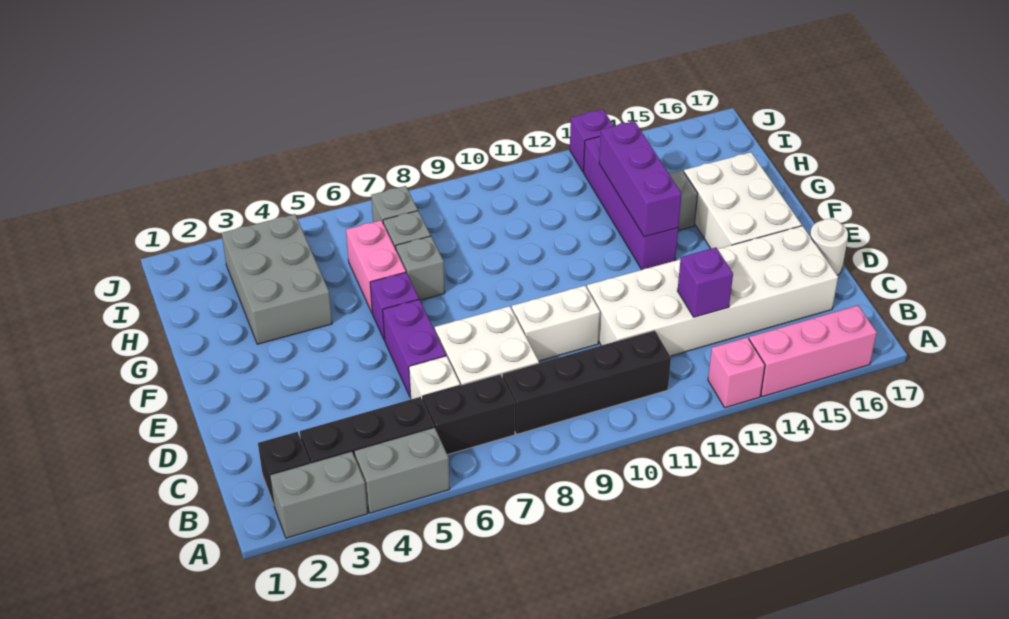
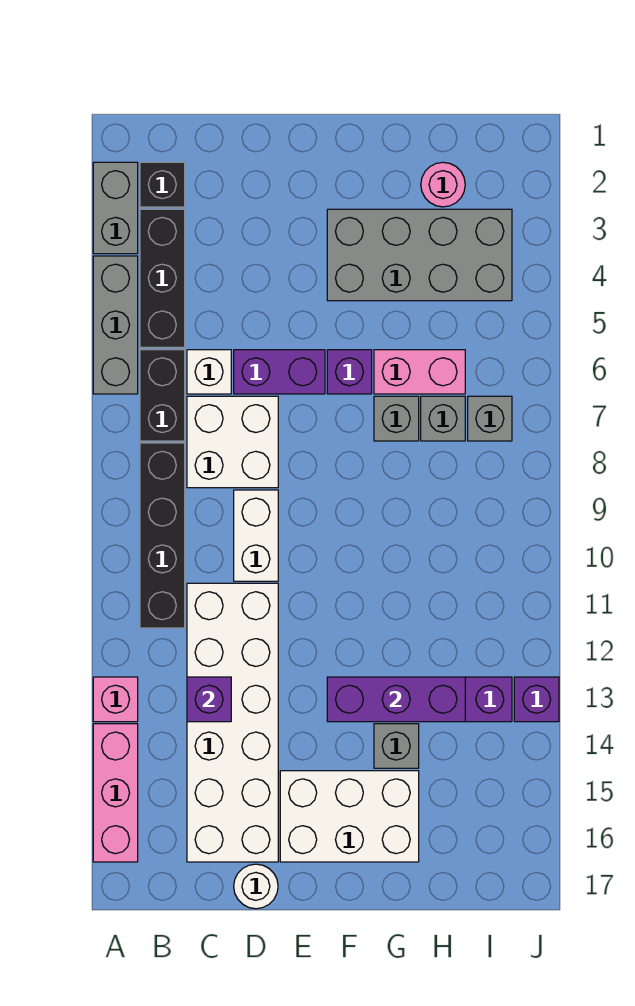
grey brick A4:A5 level 1 -> grey brick A4:A6 level 1
grey brick G3:I4 level 1 -> grey brick F3:I4 level 1
none -> pink round brick H2 level 1

